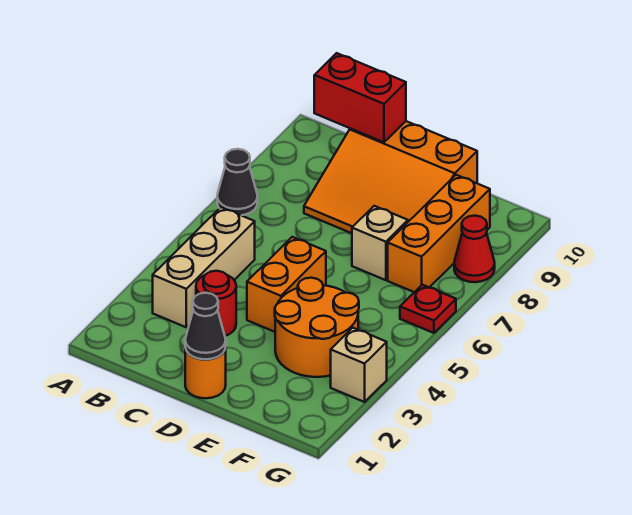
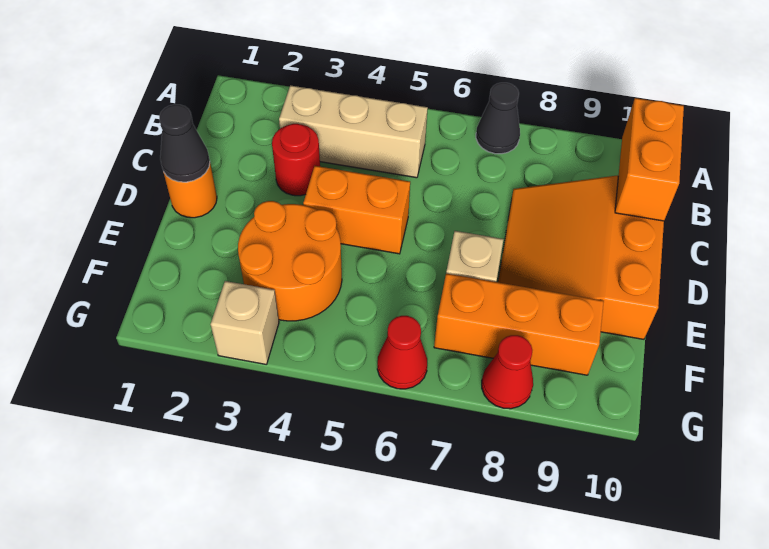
red brick B10:C10 level 2 -> orange brick B10:C10 level 2
red plate G6 level 1 -> red cone G6 level 1

